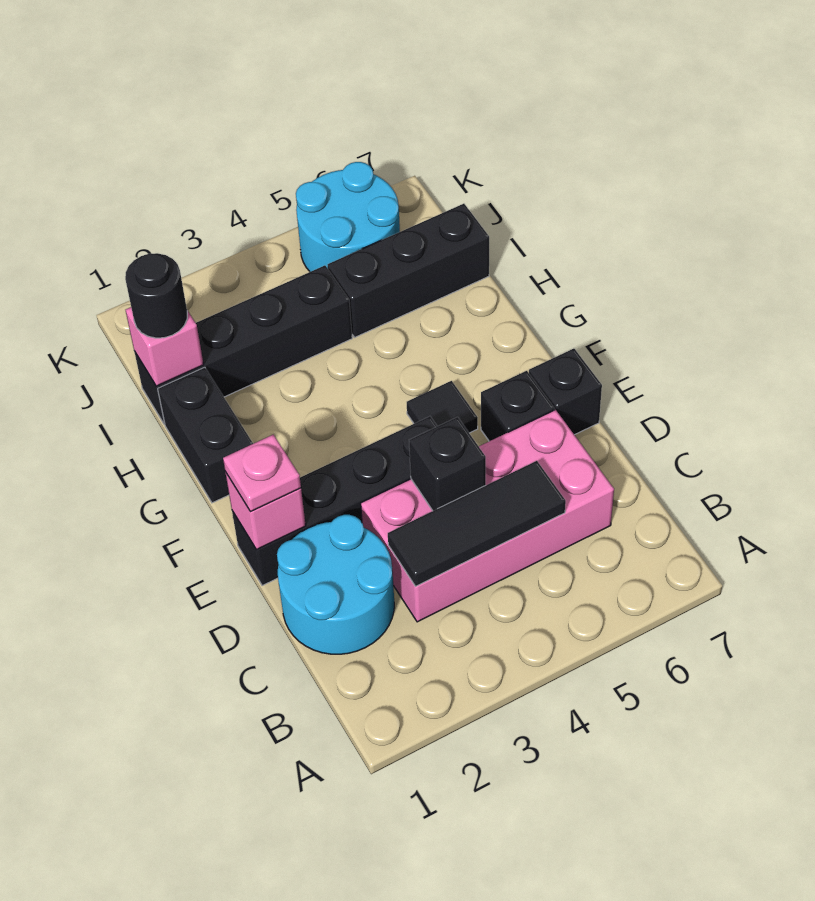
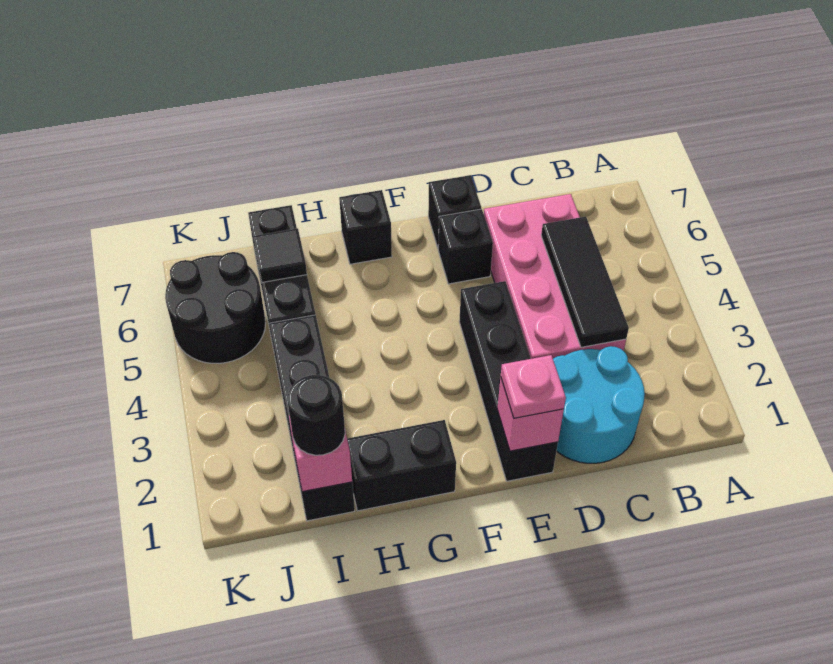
black brick D4 level 2 -> black brick G7 level 1
black tile F5 level 1 -> black tile I6 level 2
cyan round brick J5:K6 level 1 -> black round brick J5:K6 level 1

